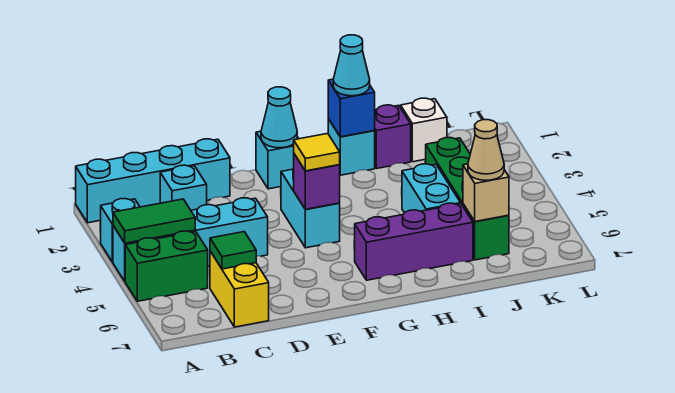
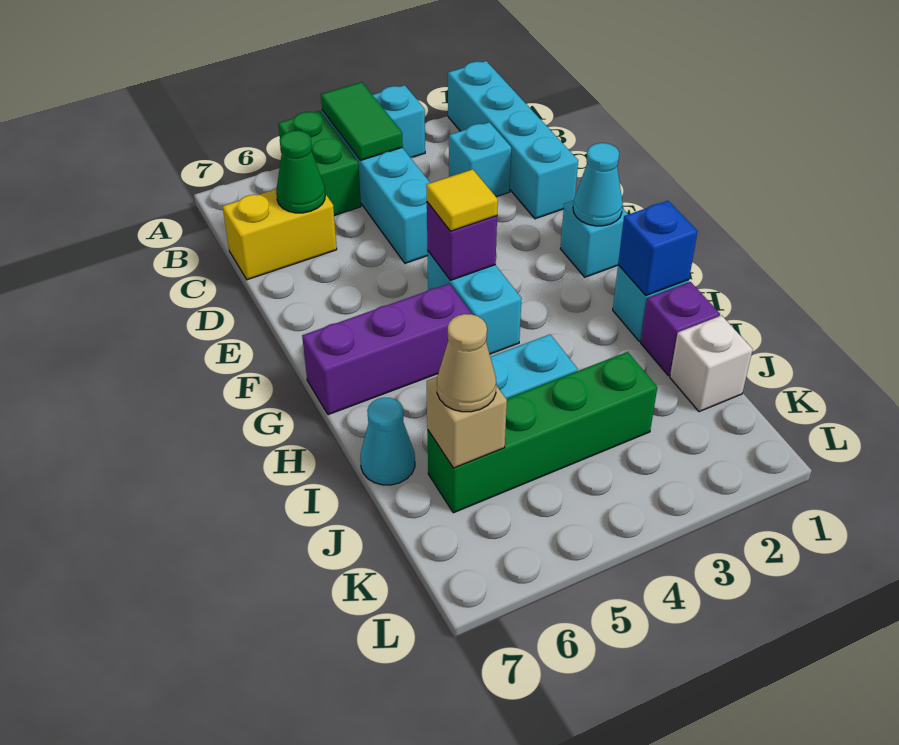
green tile C6 level 2 -> green cone C6 level 2
cyan brick F3:F4 level 1 -> cyan brick F4:G4 level 1
purple brick G6:I6 level 1 -> purple brick G5:G7 level 1
cyan cone H1 level 3 -> cyan cone I7 level 1

